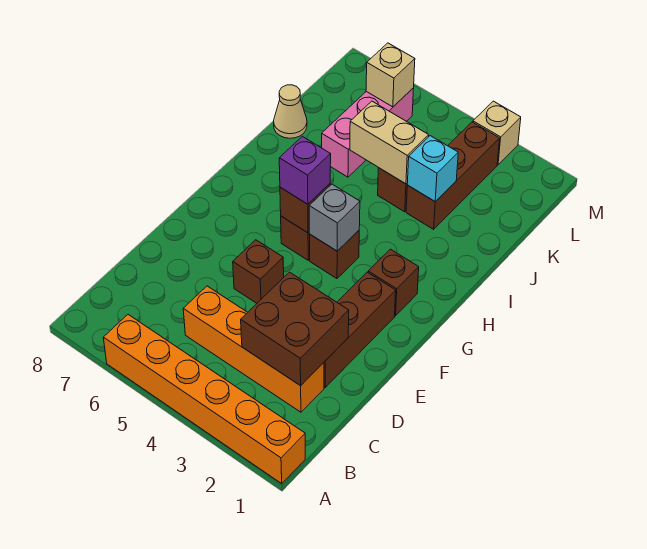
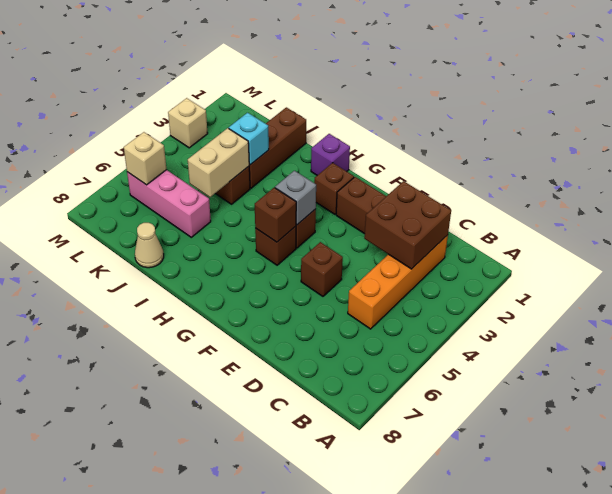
orange brick A1:A6 level 1 -> none
purple brick G5 level 3 -> purple brick H1 level 1
brown brick J3:L3 level 1 -> brown brick J1:J3 level 1

